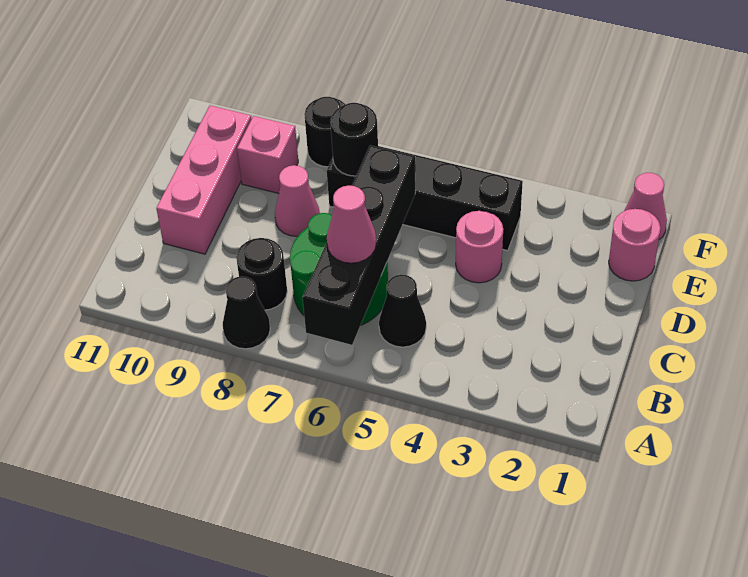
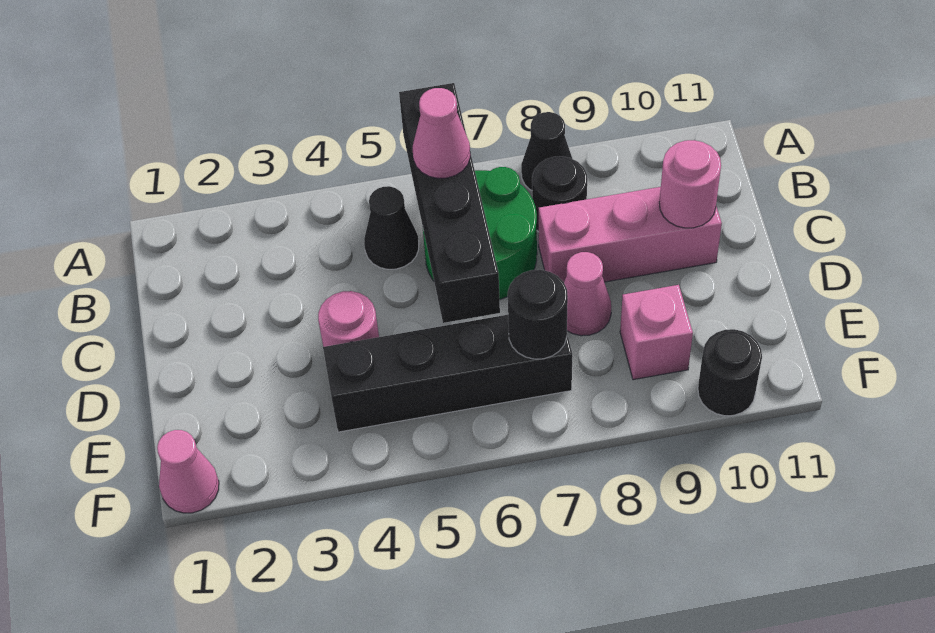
pink brick C10:E10 level 1 -> pink brick C8:C10 level 1
pink round brick E1 level 1 -> pink round brick C10 level 2
black round brick F8 level 1 -> black round brick F10 level 1

